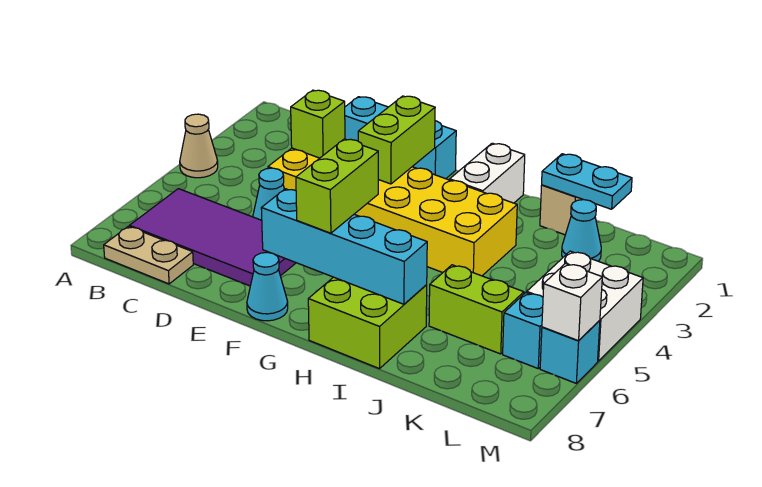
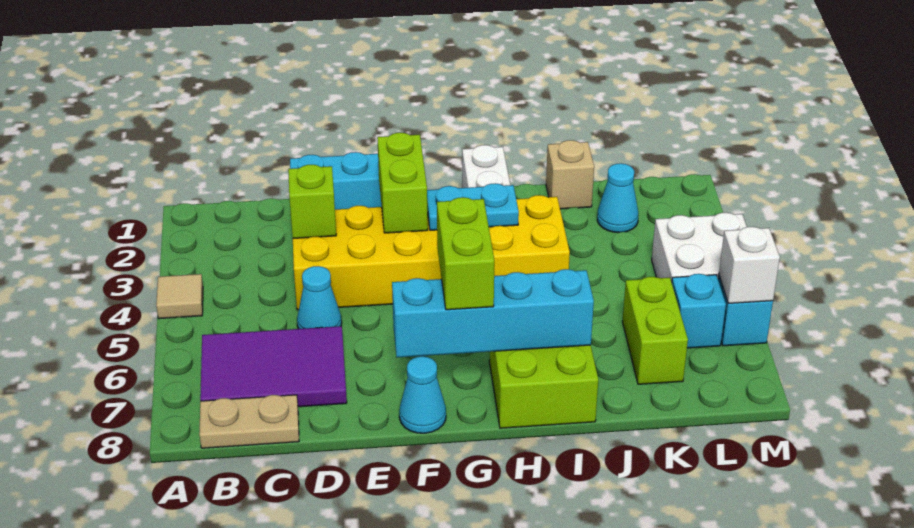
tan cone A4 level 1 -> tan tile A4 level 1
purple tile B6:E7 level 1 -> purple tile B6:D7 level 1
cyan plate J1:K1 level 2 -> cyan plate G3:H3 level 2
lime brick J6:K6 level 1 -> lime brick K6:K7 level 1

